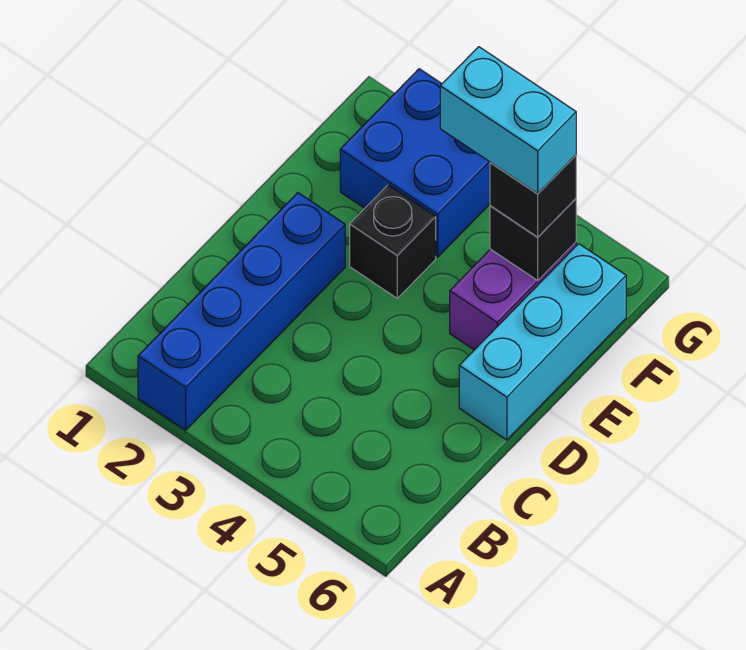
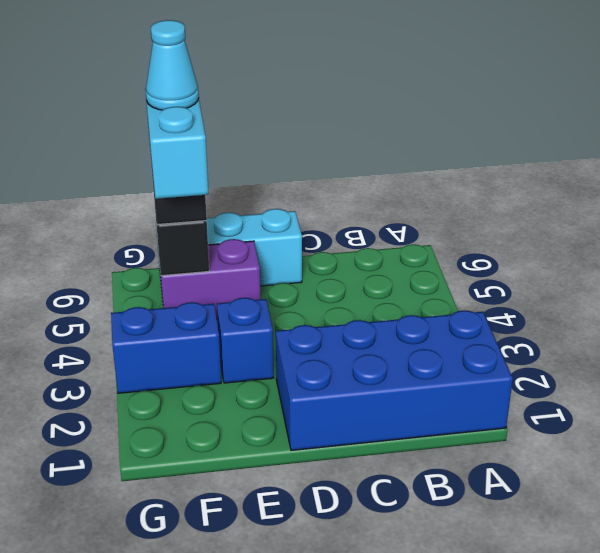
blue brick A2:D2 level 1 -> blue brick A1:D2 level 1
black brick E3 level 1 -> blue brick E3 level 1
blue brick F2:G3 level 1 -> blue brick F3:G3 level 1
none -> cyan cone F5 level 5

